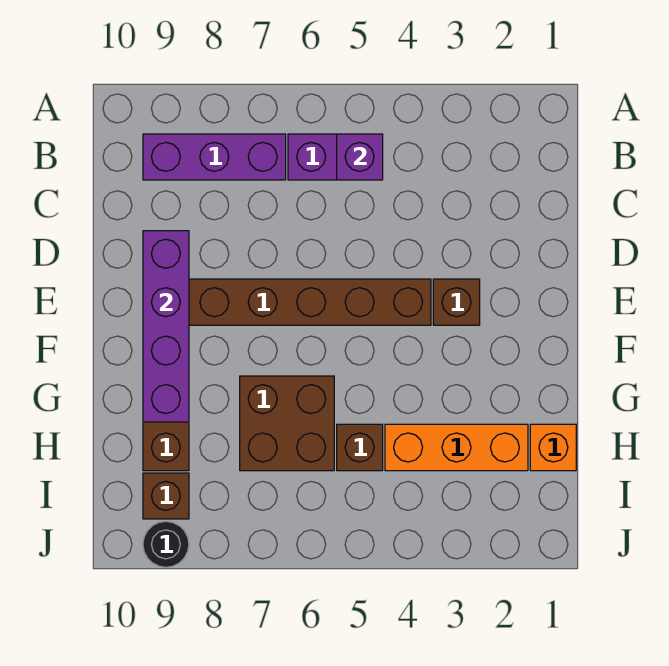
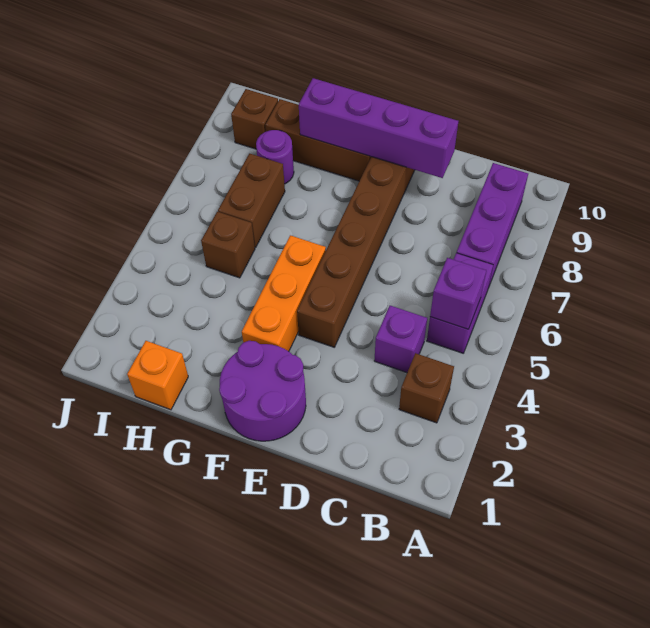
none -> purple brick C4 level 1
none -> purple round brick E1:F2 level 1
brown brick E3 level 1 -> brown brick B3 level 1
brown brick G6:H7 level 1 -> brown brick H6:H7 level 1
orange brick H2:H4 level 1 -> orange brick F3:F5 level 1
none -> purple round brick H8 level 1
black round brick J9 level 1 -> none

